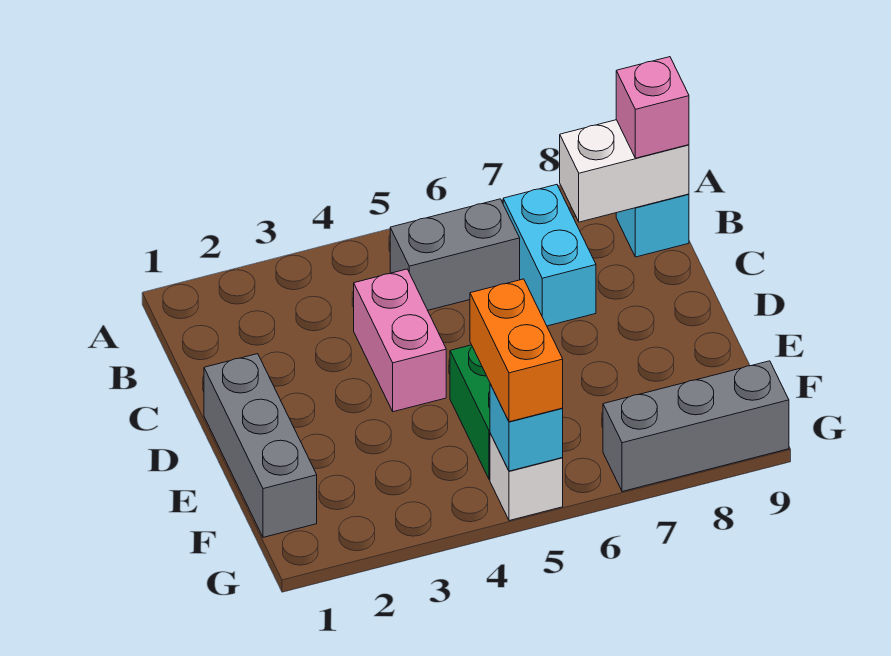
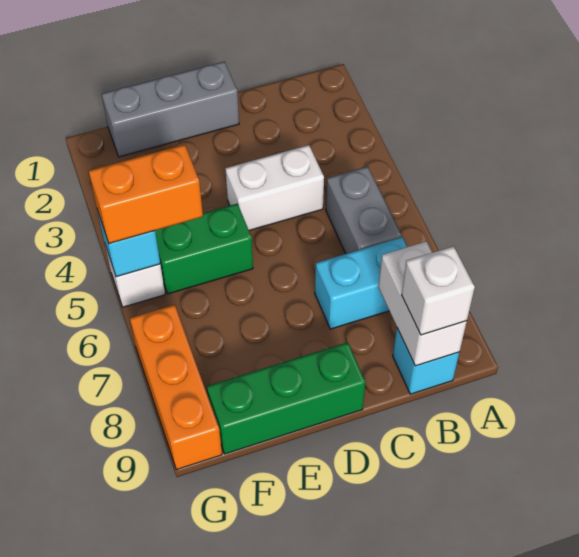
pink brick B9 level 3 -> white brick B9 level 3
pink brick C4:D4 level 1 -> white brick C4:D4 level 1
none -> green brick D9:F9 level 1
grey brick G7:G9 level 1 -> orange brick G7:G9 level 1

